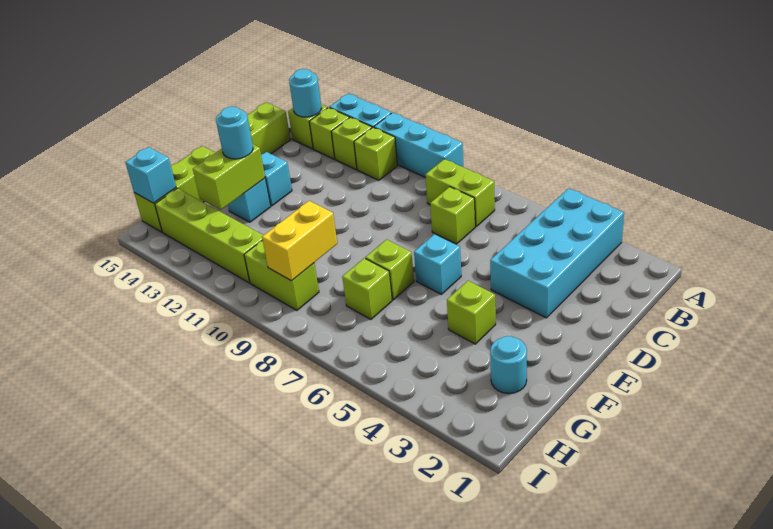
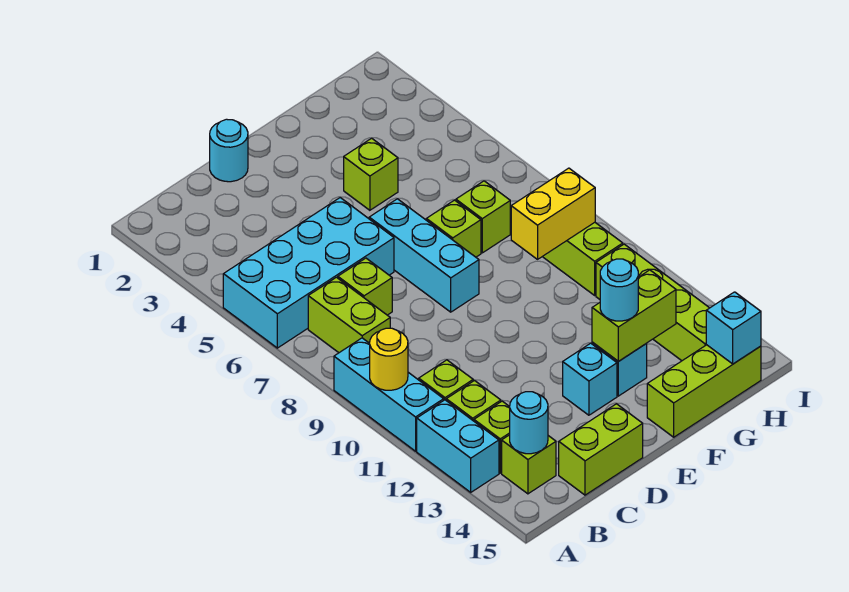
cyan brick A3:D4 level 1 -> cyan brick A5:D6 level 1
none -> yellow round brick A10 level 2
cyan brick E6 level 1 -> cyan brick E6:E8 level 1
cyan round brick G2 level 1 -> cyan round brick D1 level 1

